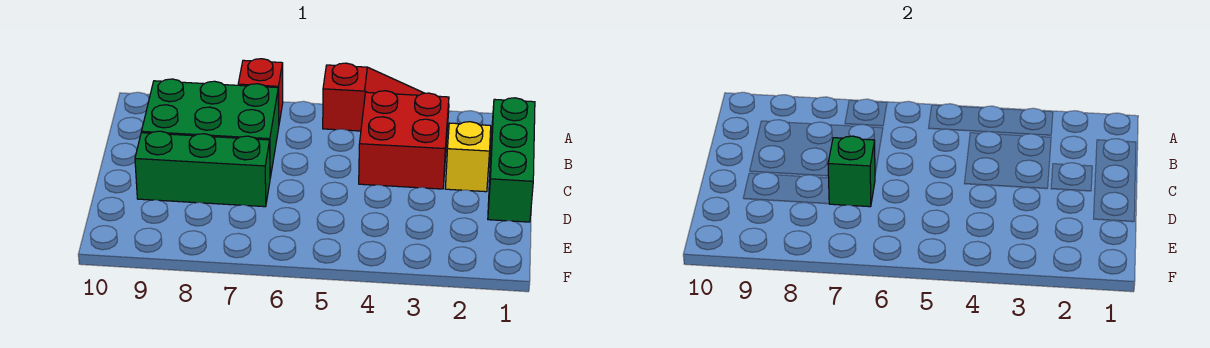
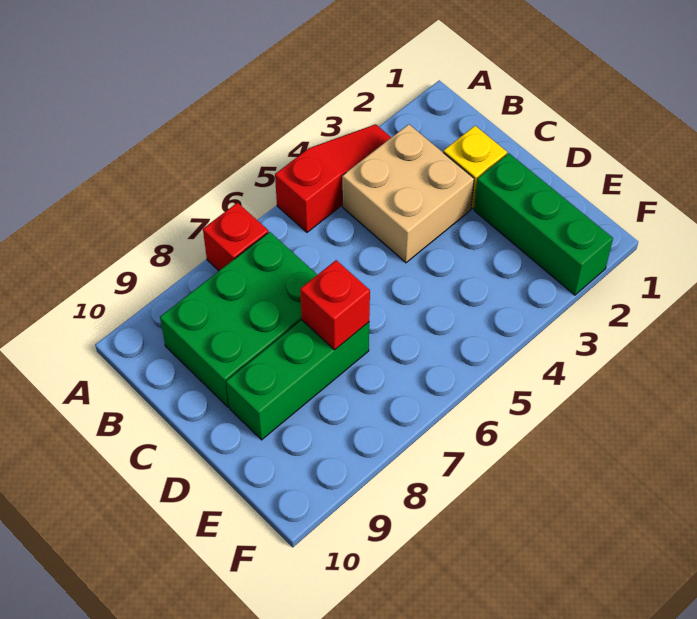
green brick B1:D1 level 1 -> green brick D2:F2 level 1
red brick B3:C4 level 1 -> tan brick B3:C4 level 1
green brick D7 level 2 -> red brick D7 level 2

